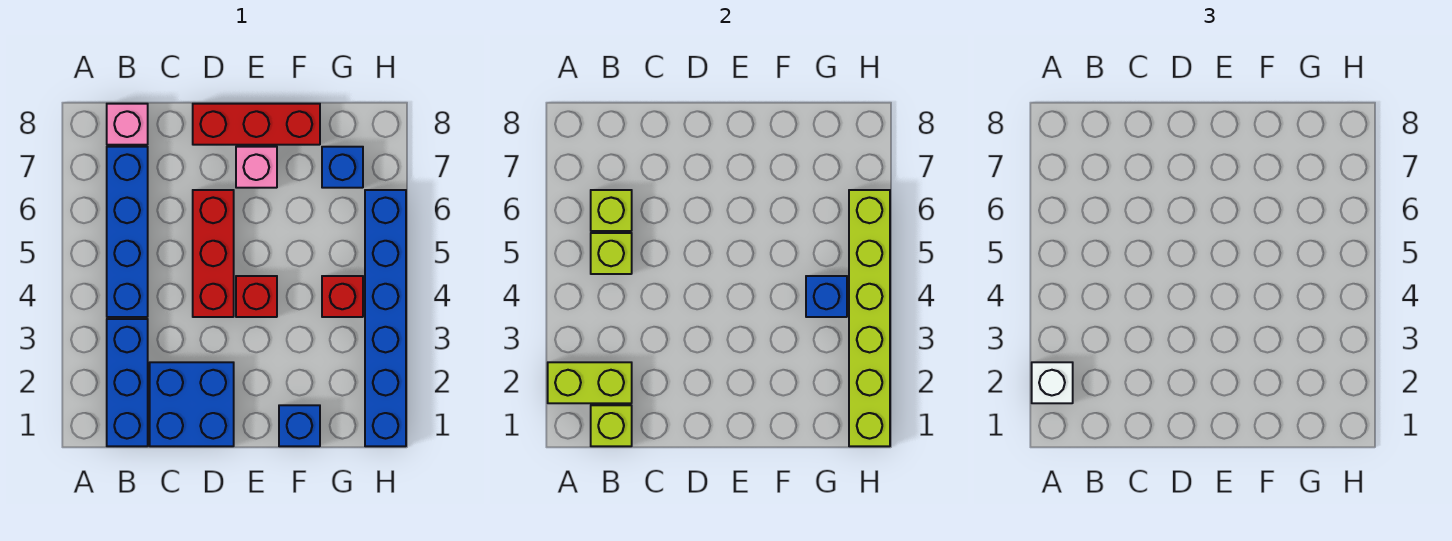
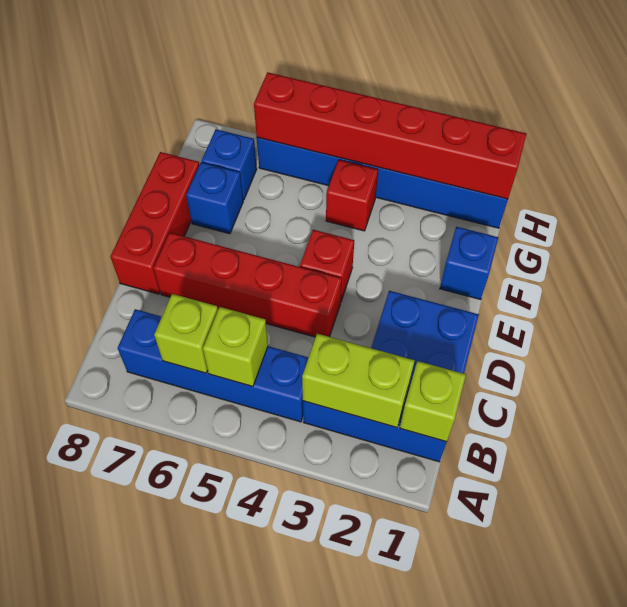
lime brick A2:B2 level 2 -> lime brick B2:B3 level 2
white brick A2 level 3 -> none
pink brick B8 level 1 -> none
red brick D4:D6 level 1 -> red brick D4:D7 level 1
pink brick E7 level 1 -> none
blue brick G4 level 2 -> blue brick F7 level 1
lime brick H1:H6 level 2 -> red brick H1:H6 level 2

